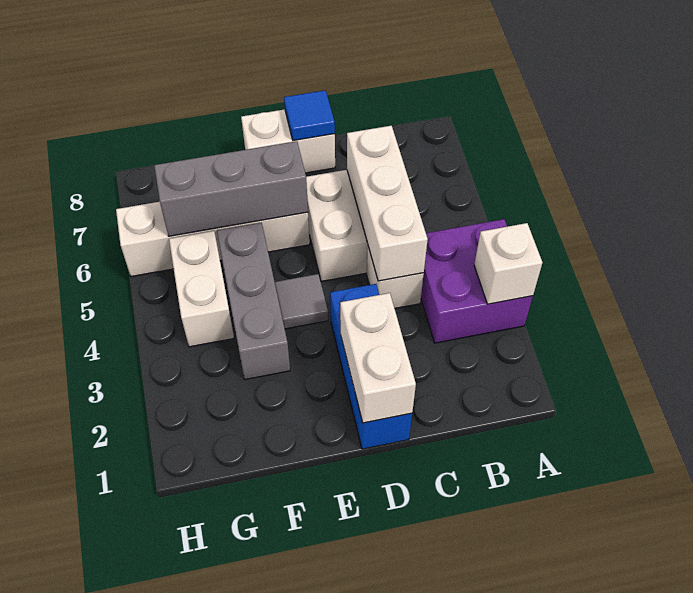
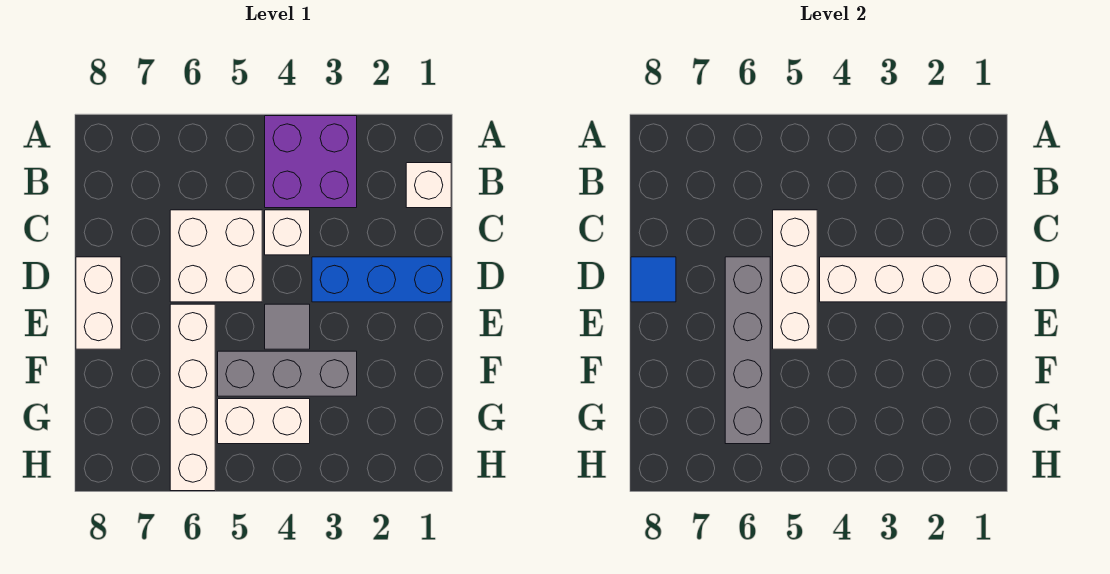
white brick A3 level 2 -> white brick B1 level 1
white brick C4:C6 level 2 -> white brick C5:E5 level 2
white brick D1:D2 level 2 -> white brick D1:D4 level 2
grey brick E6:G6 level 2 -> grey brick D6:G6 level 2

